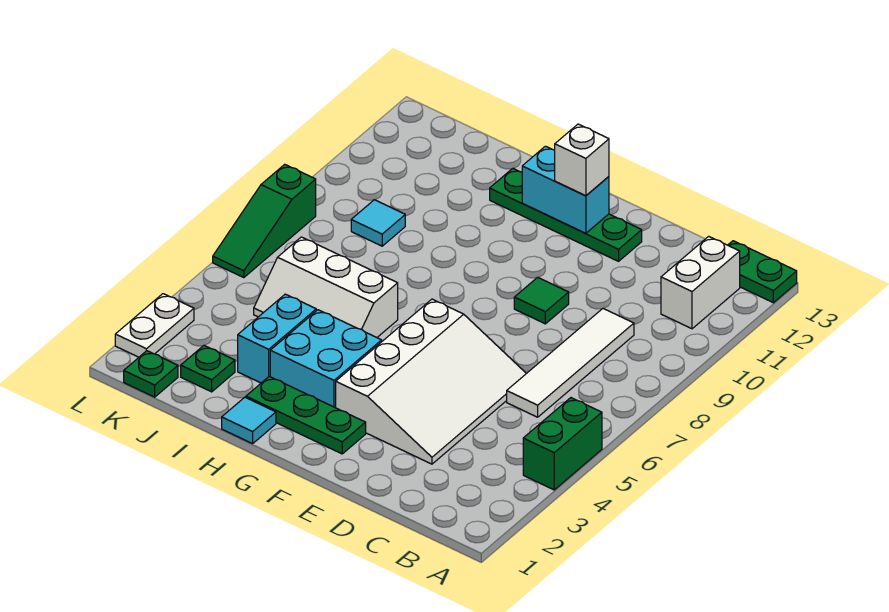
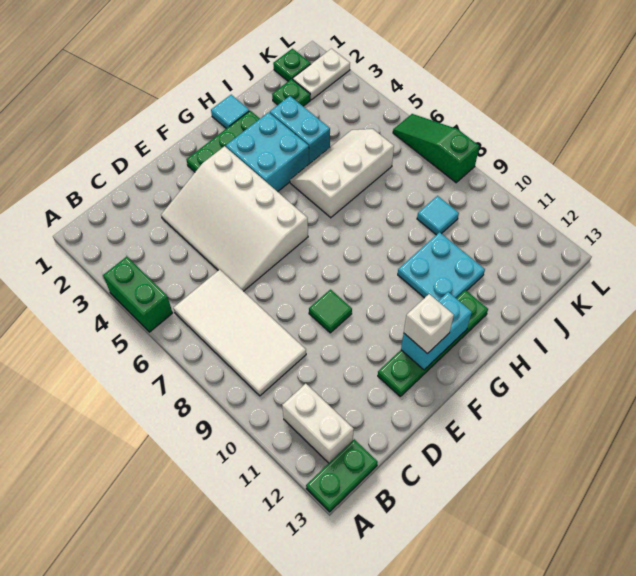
white tile C6:C9 level 1 -> white tile B6:C9 level 1
none -> cyan plate H10:I11 level 1
white plate L2:L3 level 1 -> white plate K2:L2 level 1

